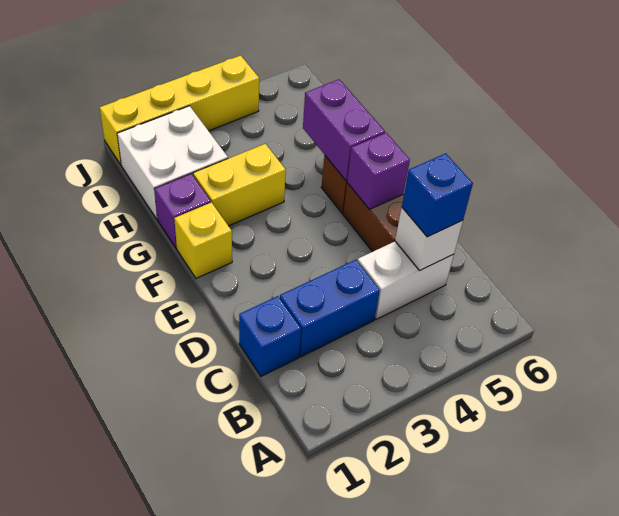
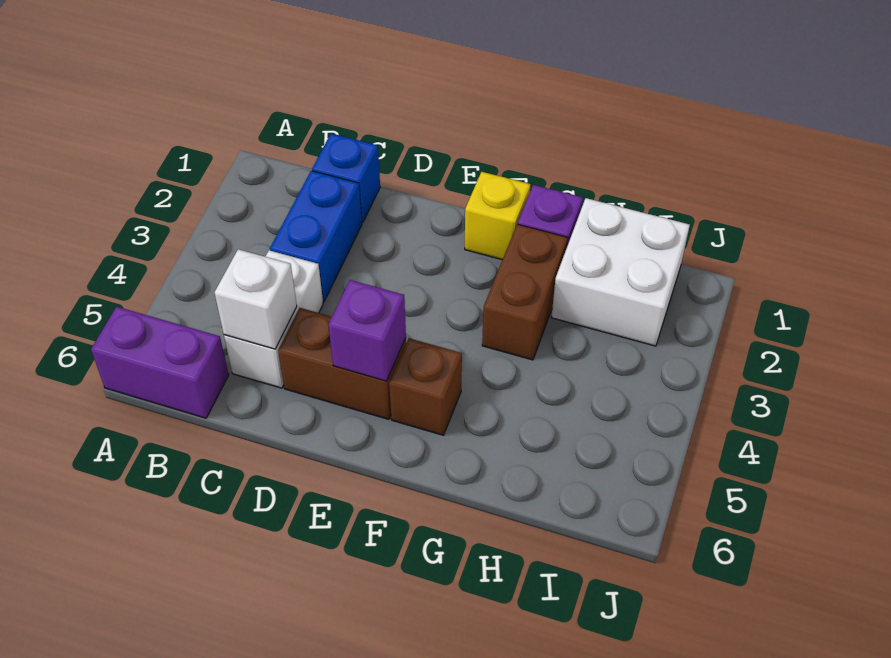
blue brick C5 level 3 -> none
purple brick F5:G5 level 2 -> purple brick A6:B6 level 1
yellow brick G2:G3 level 1 -> brown brick G2:G3 level 1
yellow brick J1:J4 level 1 -> none

